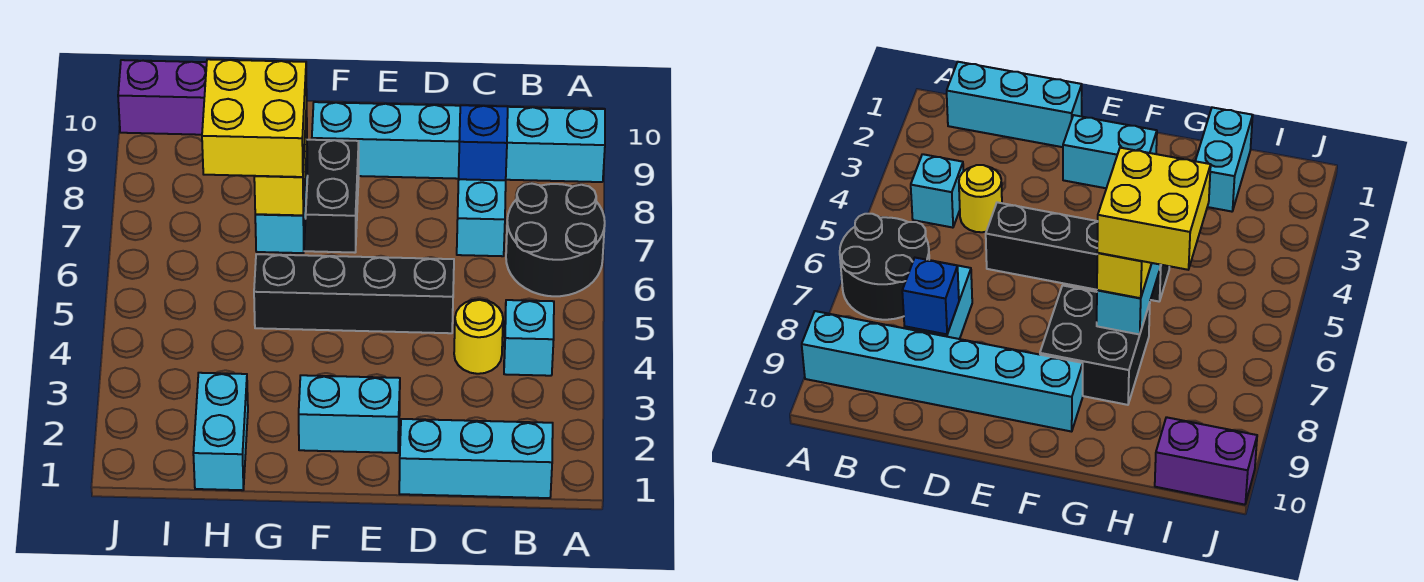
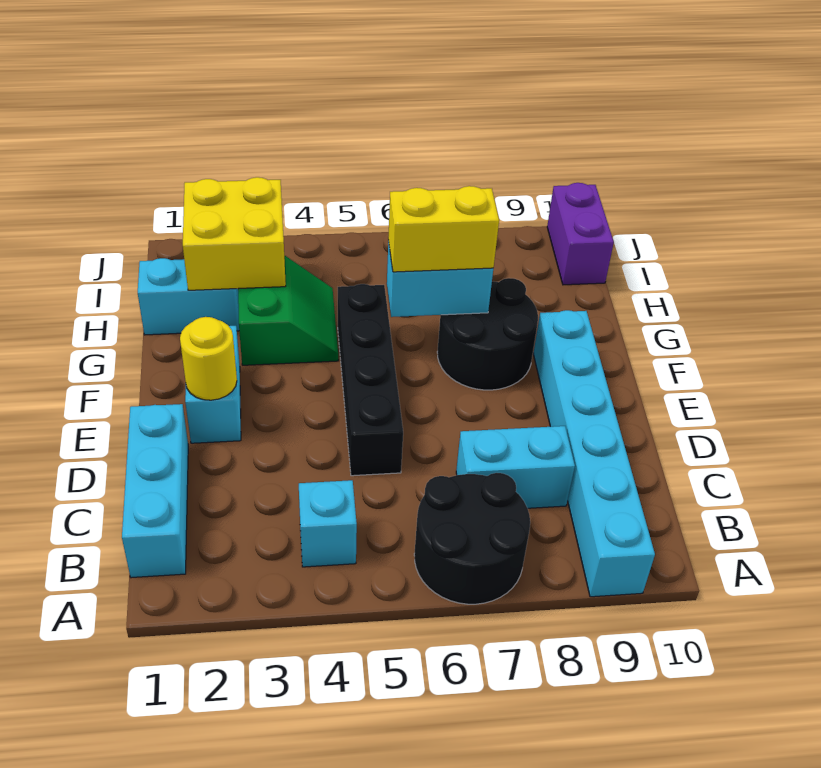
yellow round brick C4 level 1 -> yellow round brick E2 level 2
blue brick C8 level 2 -> none
black brick F7:G8 level 1 -> black round brick F7:G8 level 1
none -> green slope G3:H4 level 1 top 3
yellow brick G6:H7 level 4 -> yellow brick H2:I3 level 2

